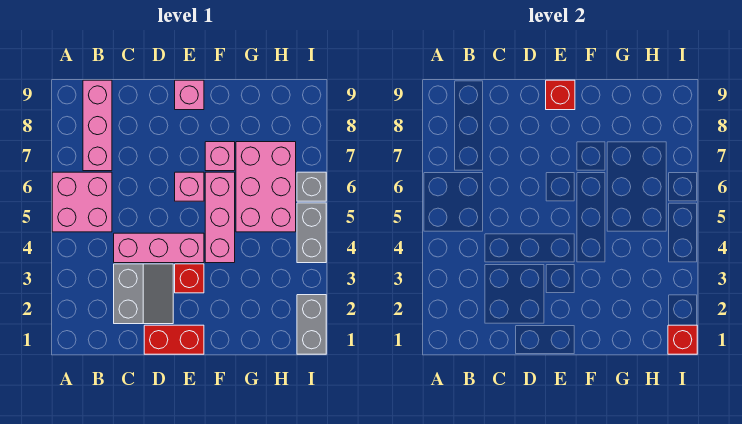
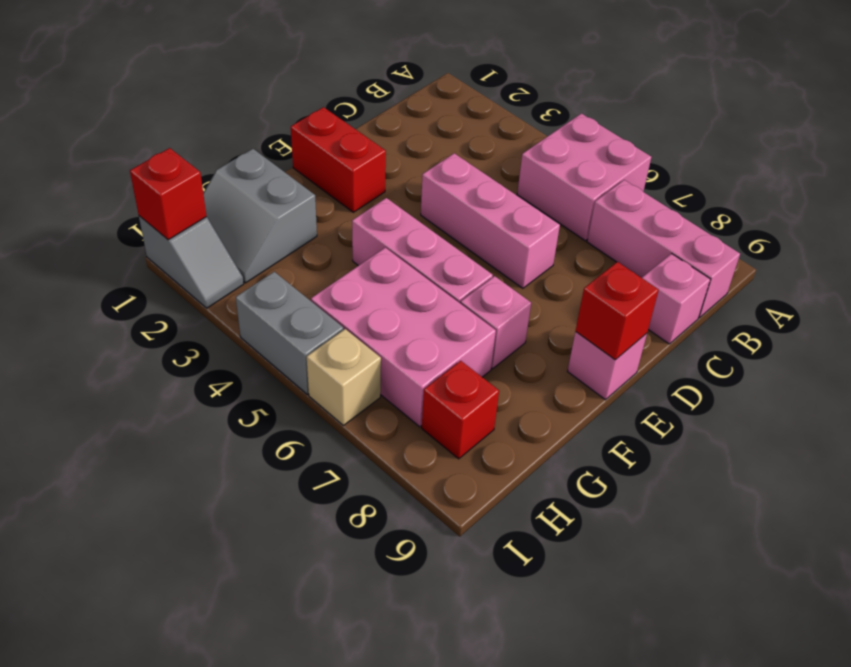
grey slope C2:D3 level 1 top C -> grey slope G1:H2 level 1 top G
pink brick C4:E4 level 1 -> pink brick D4:D6 level 1
red brick D1:E1 level 1 -> red brick E1:E2 level 1
red brick E3 level 1 -> red brick H8 level 1
pink brick E6 level 1 -> pink brick C9 level 1
grey brick I1:I2 level 1 -> grey slope I1:I2 level 1 top 1
grey brick I6 level 1 -> tan brick I6 level 1

